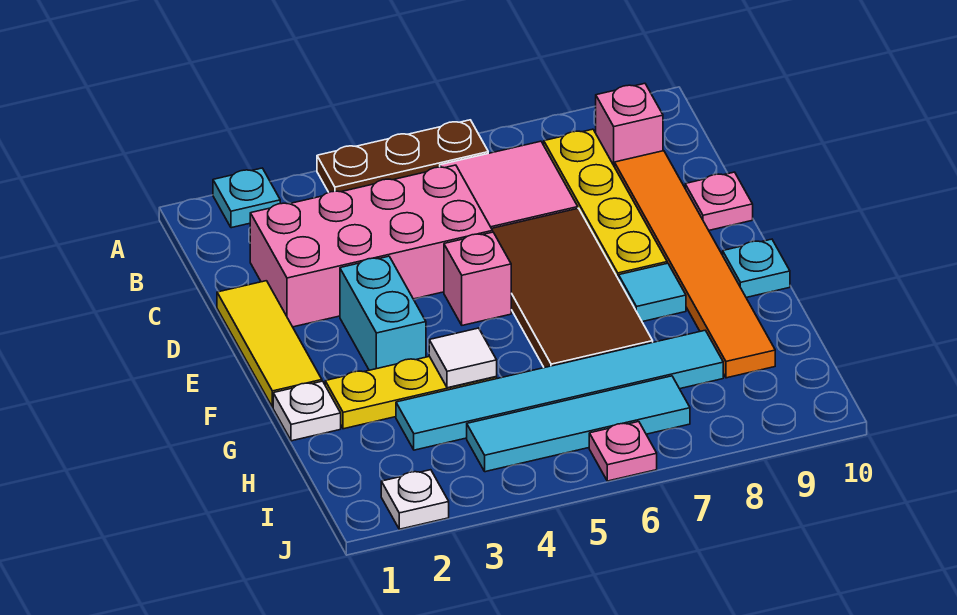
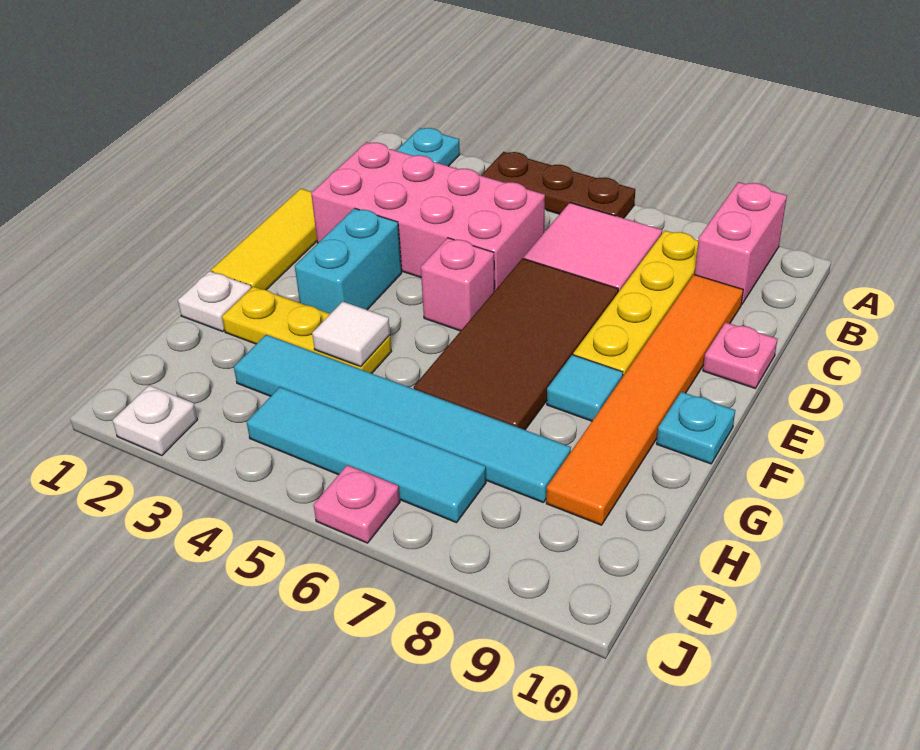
pink brick B9 level 1 -> pink brick A9:B9 level 1

